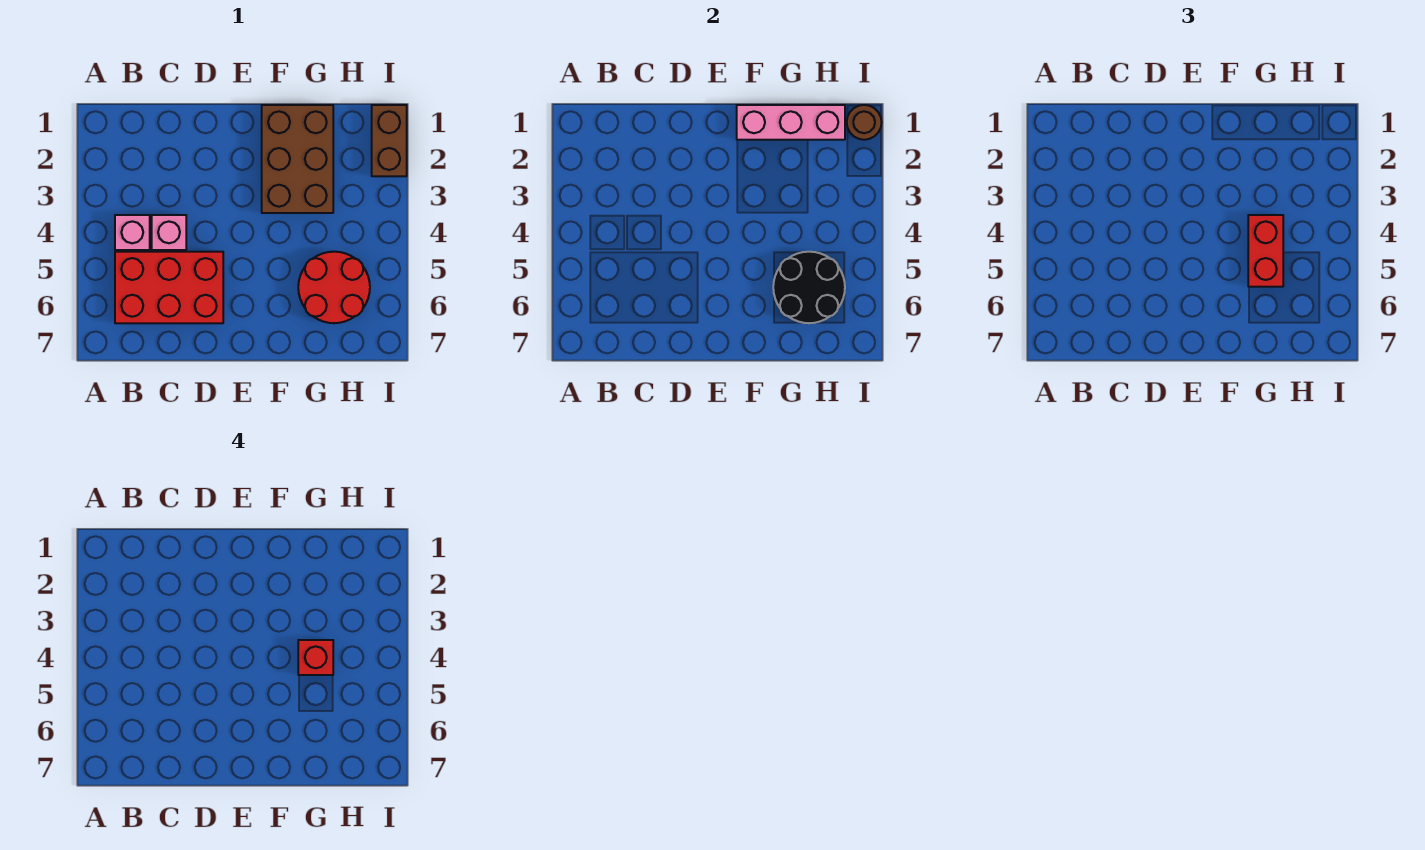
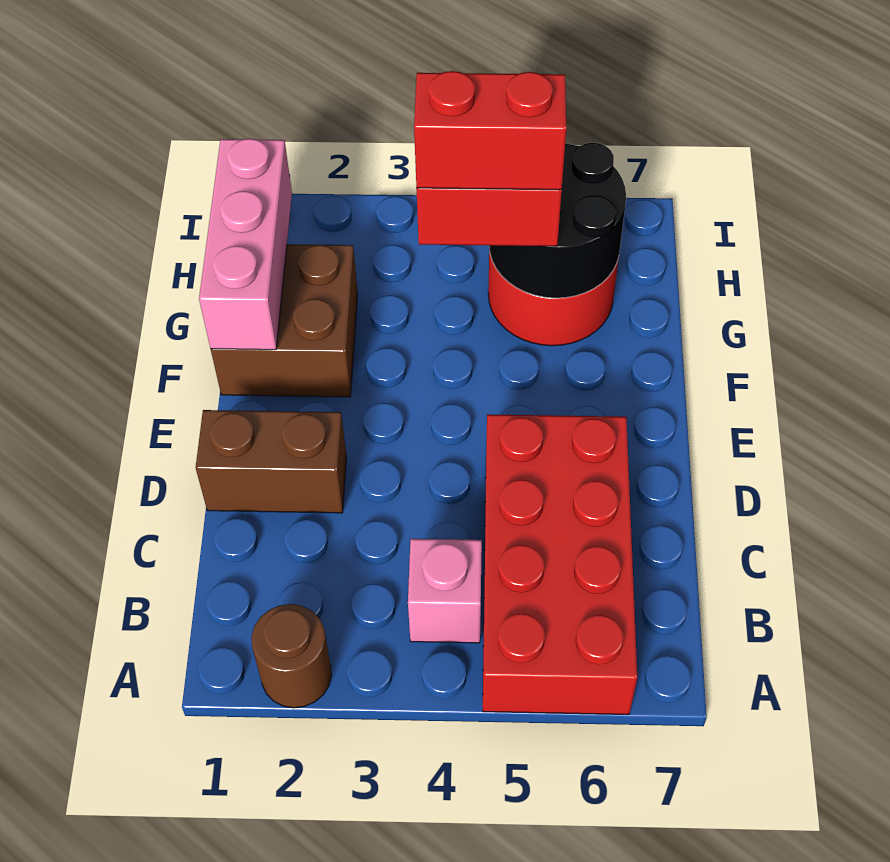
red brick B5:D6 level 1 -> red brick A5:D6 level 1
pink brick C4 level 1 -> none
brown brick F1:G3 level 1 -> brown brick F1:G2 level 1
red brick G4 level 4 -> red brick G4:G5 level 4
brown brick I1:I2 level 1 -> brown brick D1:D2 level 1
brown round brick I1 level 2 -> brown round brick A2 level 1

